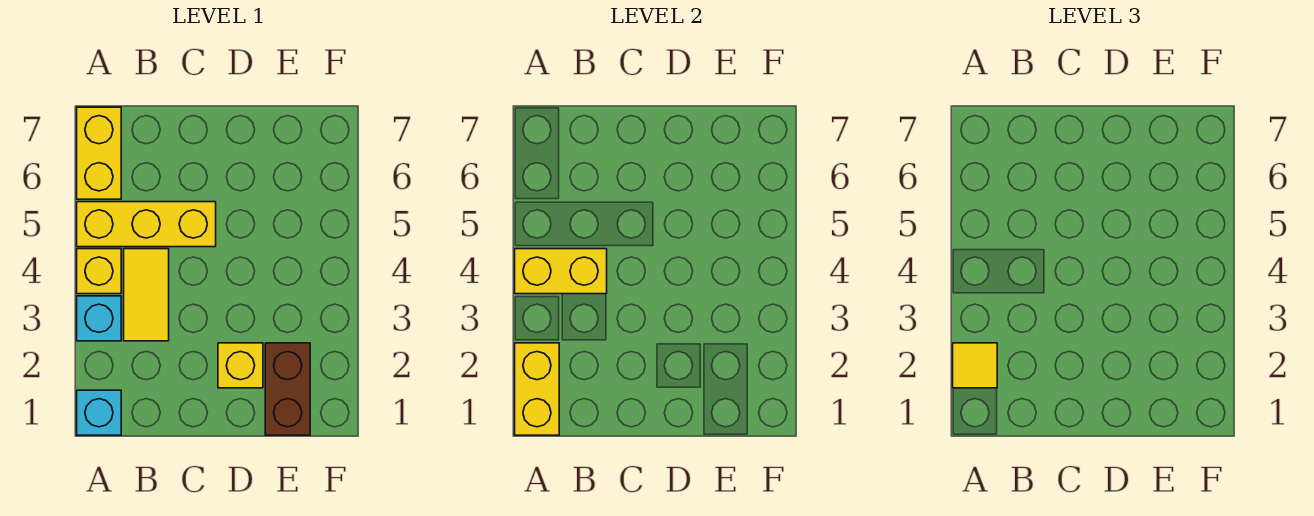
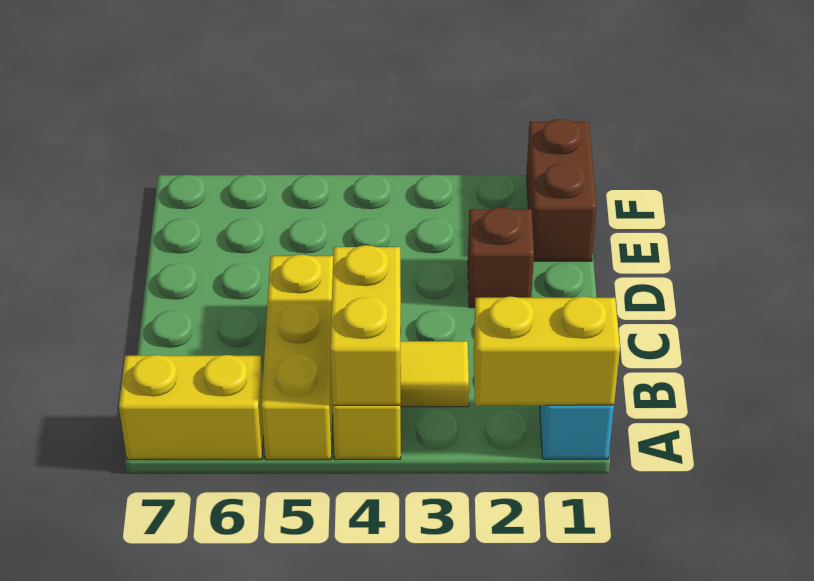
yellow tile A2 level 3 -> none
cyan brick A3 level 1 -> none
yellow brick D2 level 1 -> brown brick D2 level 1
brown brick E1:E2 level 1 -> brown brick E1:F1 level 1

